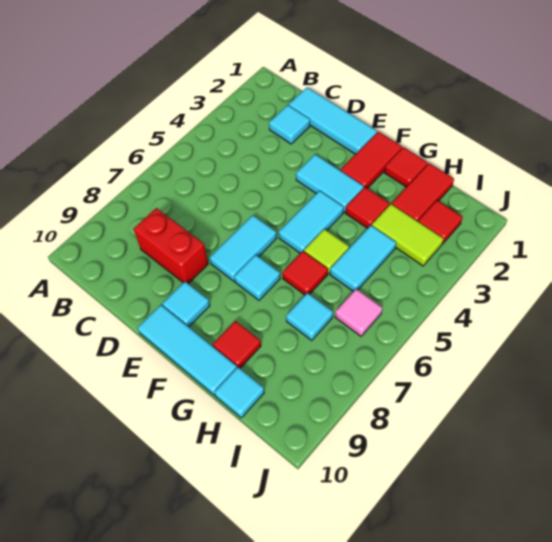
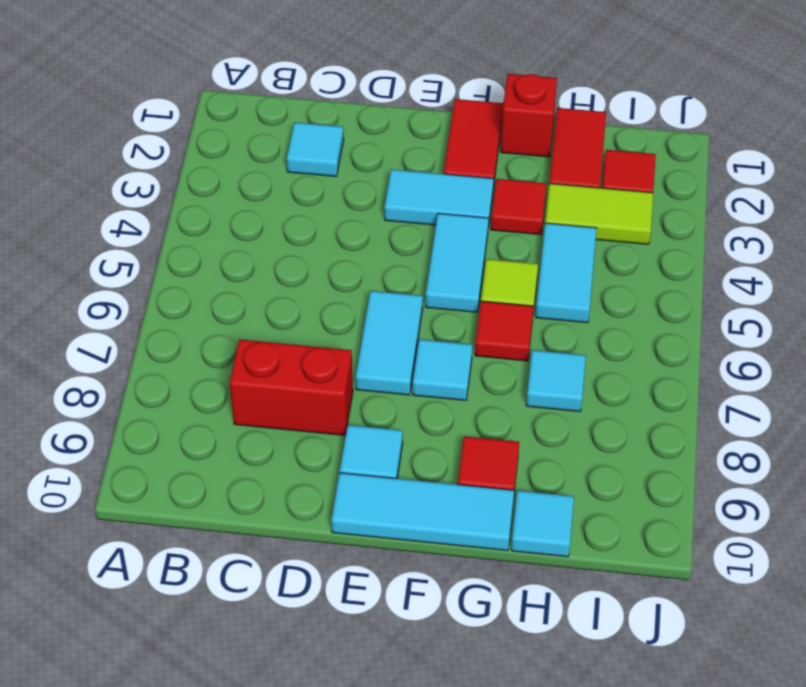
cyan tile C1:E1 level 1 -> none
red tile G1 level 1 -> red brick G1 level 1
pink tile I6 level 1 -> none

